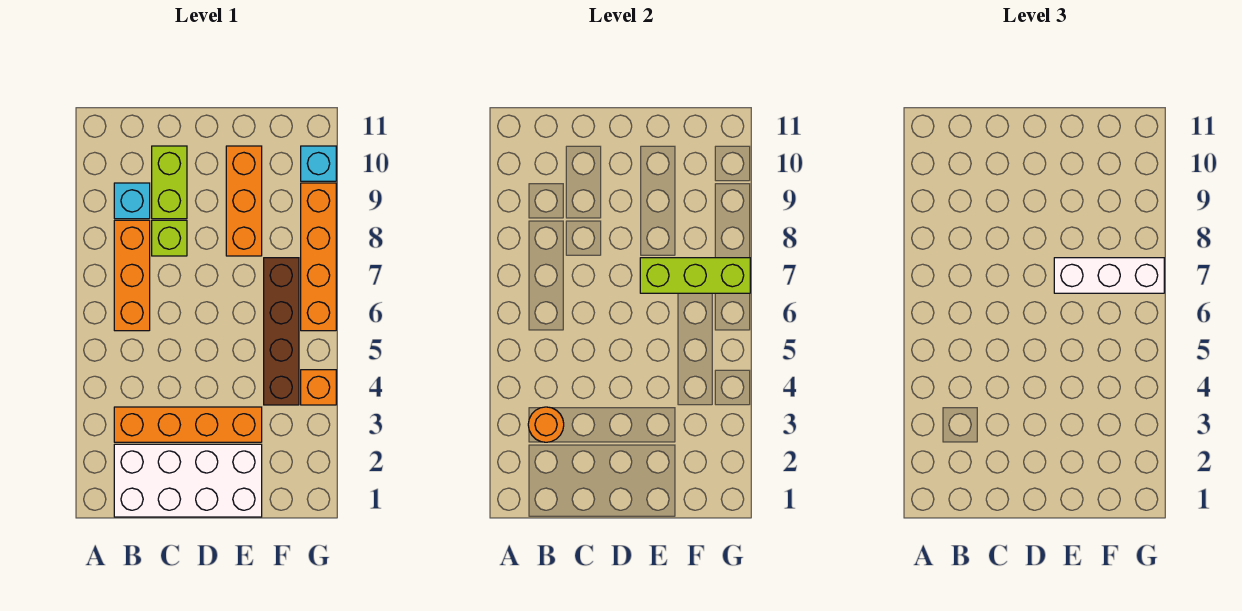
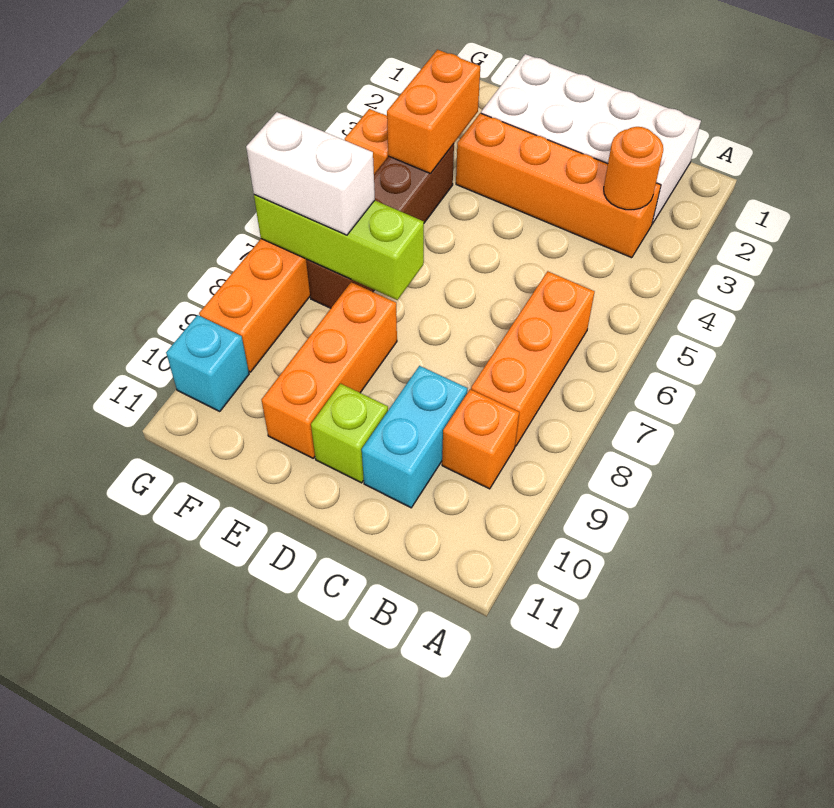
cyan brick B9 level 1 -> orange brick B9 level 1
lime brick C8 level 1 -> lime brick D10 level 1
lime brick C9:C10 level 1 -> cyan brick C9:C10 level 1
white brick E7:G7 level 3 -> white brick F7:G7 level 3
none -> orange brick F3:F4 level 2

